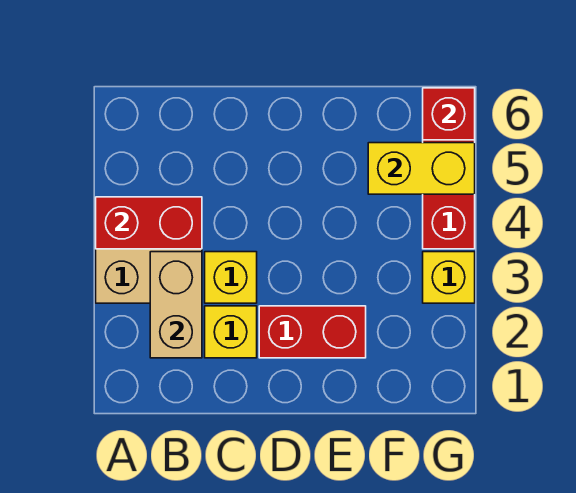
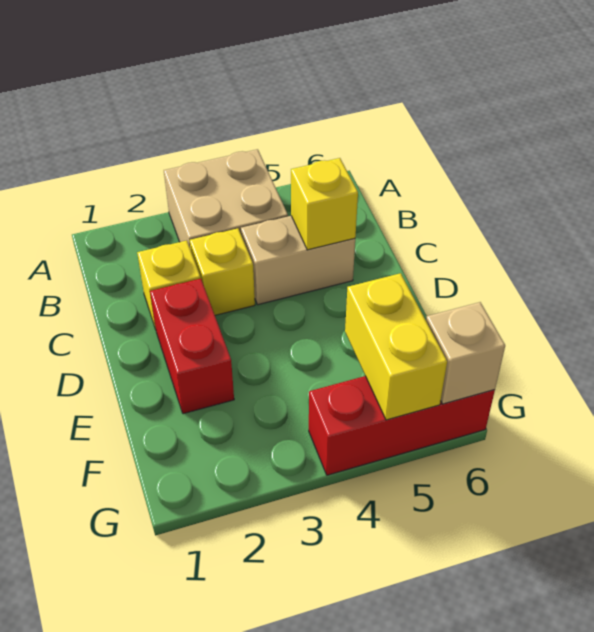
red brick A4:B4 level 2 -> none
tan brick B2:B3 level 2 -> tan brick C4:C5 level 1
yellow brick G3 level 1 -> yellow brick C5 level 2
red brick G6 level 2 -> tan brick G6 level 2

